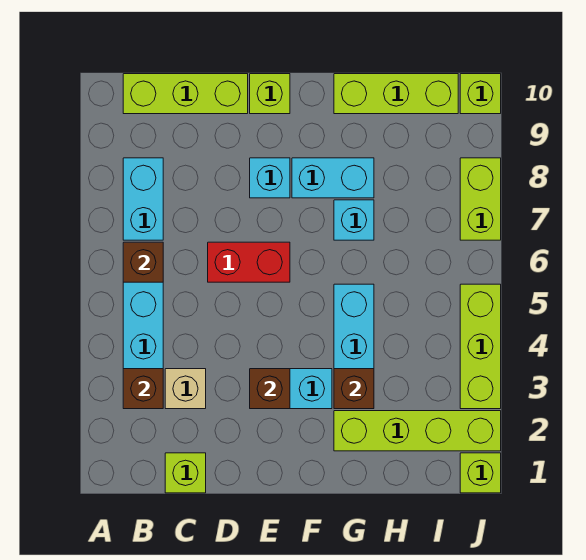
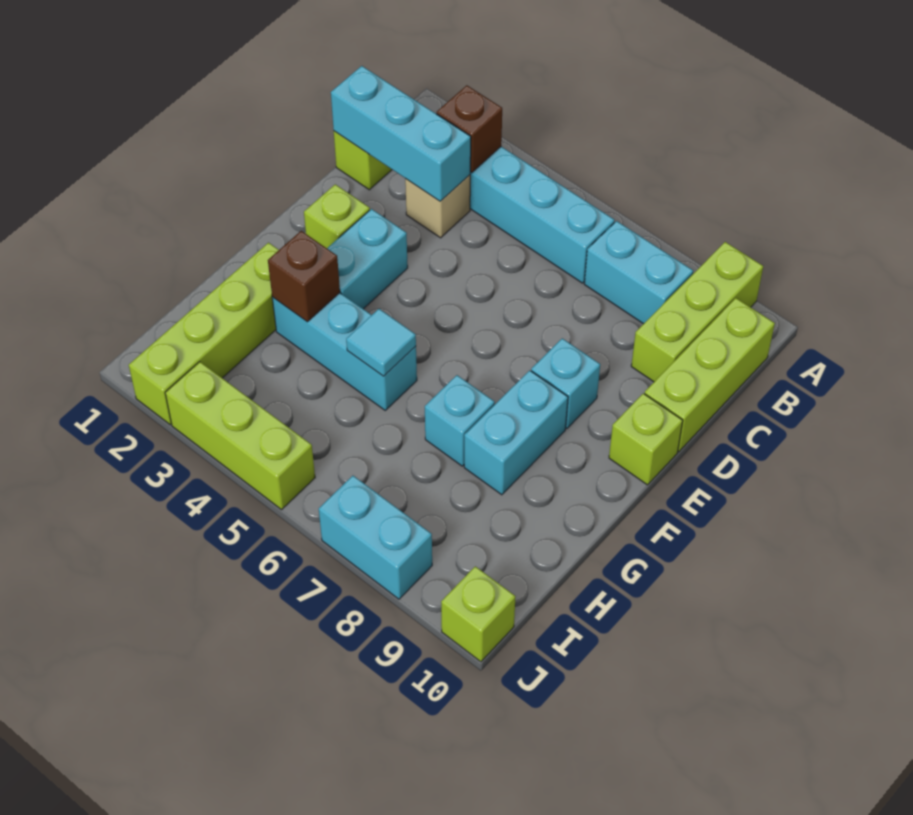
brown brick B6 level 2 -> none
none -> cyan brick C1:C3 level 2
red brick D6:E6 level 1 -> none
brown brick E3 level 2 -> none
none -> cyan tile G5 level 2
lime brick G10:I10 level 1 -> lime brick A9:C9 level 1
lime brick J1 level 1 -> lime brick E2 level 1
lime brick J7:J8 level 1 -> cyan brick J7:J8 level 1

